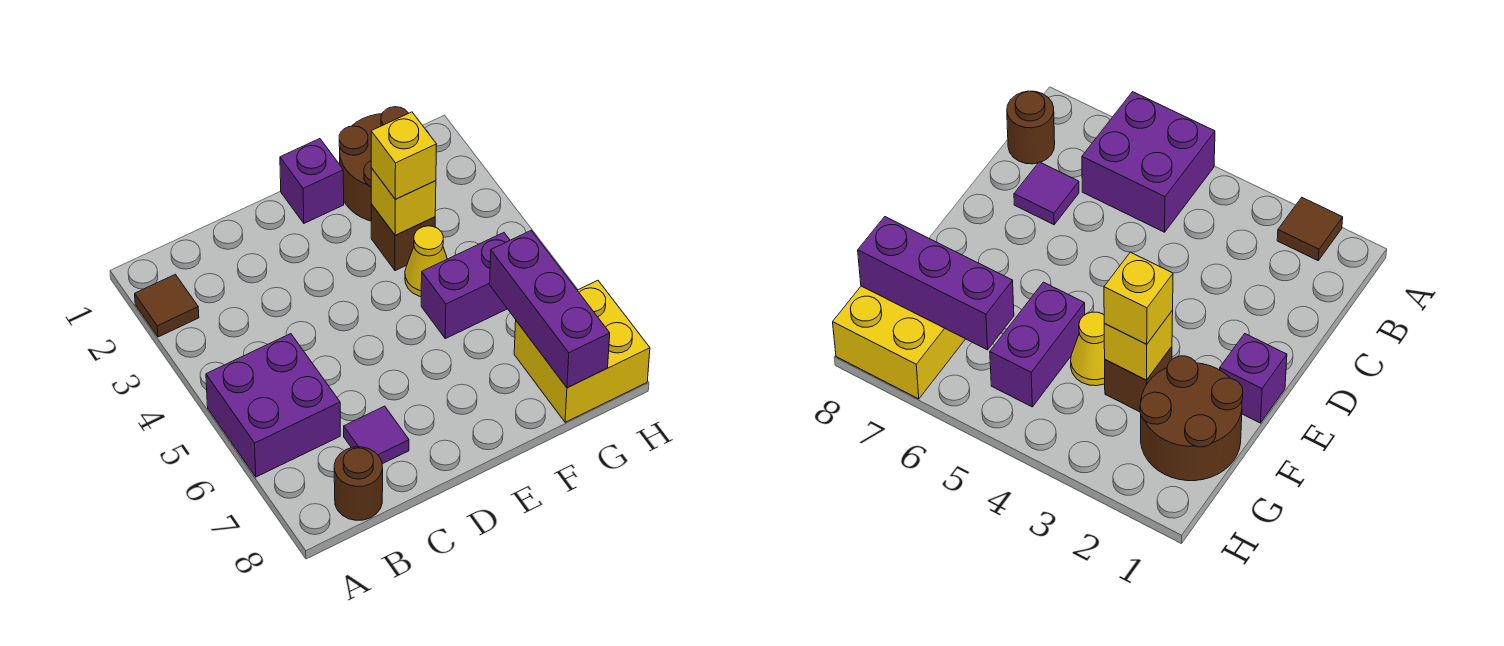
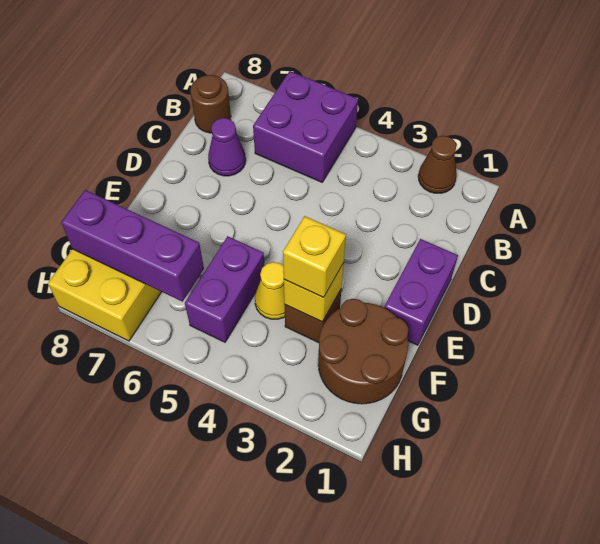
brown tile A2 level 1 -> brown cone A2 level 1
purple tile C7 level 1 -> purple cone C7 level 1
purple brick E1 level 1 -> purple brick D1:E1 level 1

